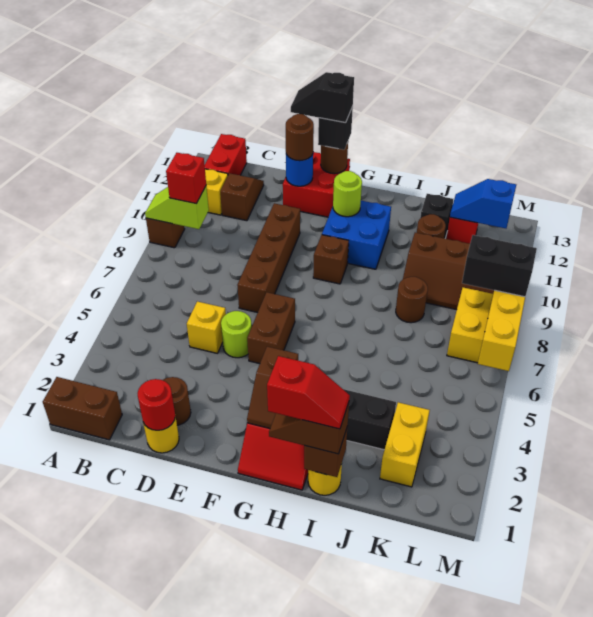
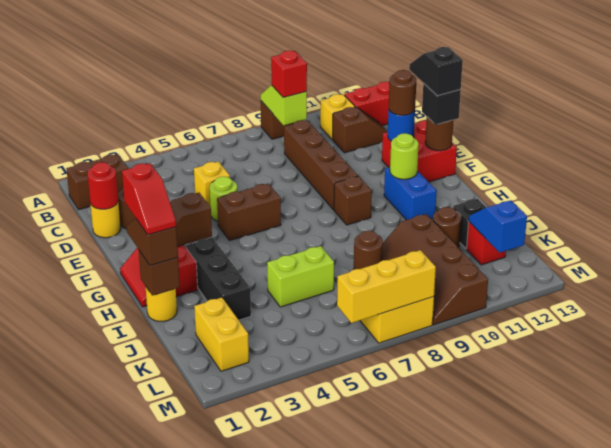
brown brick A1:B1 level 1 -> brown brick B1:B2 level 1
brown brick E7:E10 level 1 -> brown brick C9:F9 level 1
blue brick G10:H11 level 1 -> blue brick G11:H11 level 1
none -> lime brick J5:J6 level 1
yellow brick K2:K3 level 1 -> yellow brick K2:L2 level 1
black brick L8:M8 level 3 -> none

